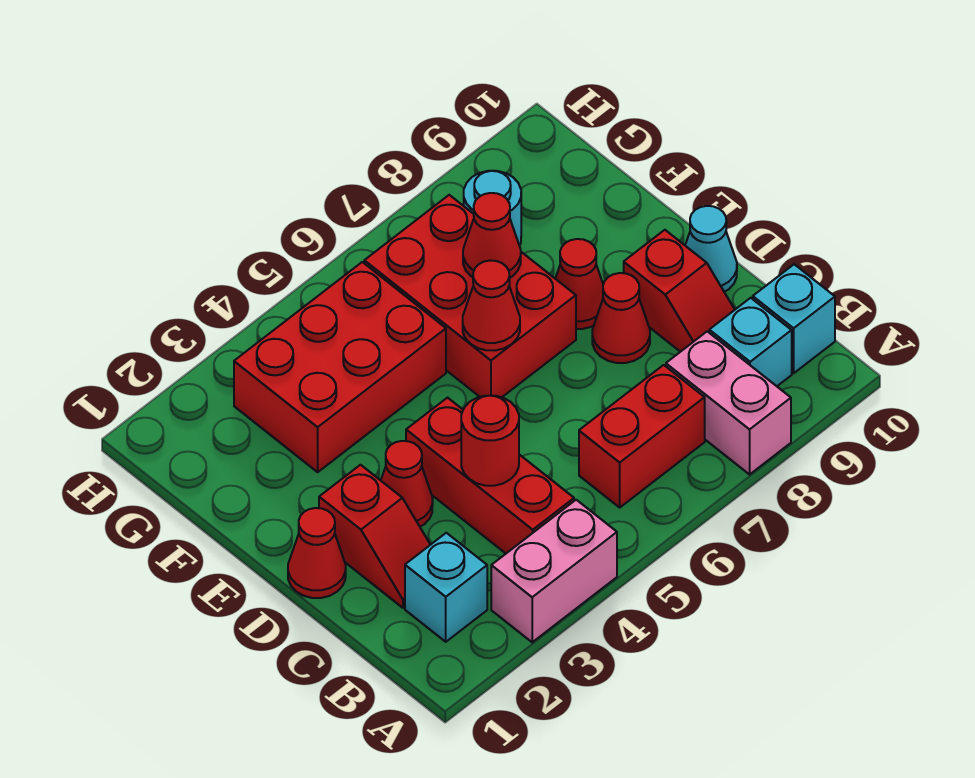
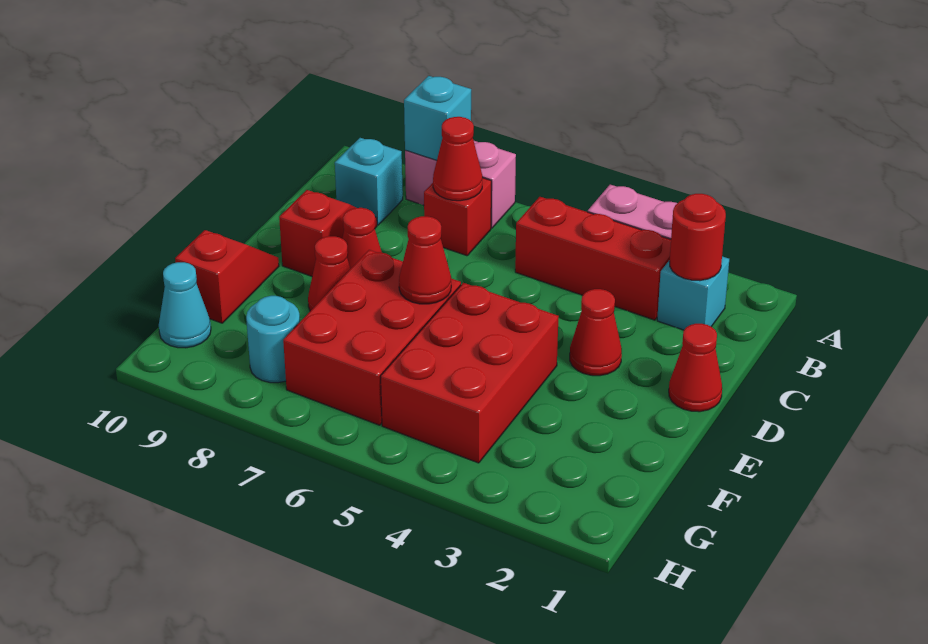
pink brick A8:B8 level 1 -> pink brick A7:A8 level 1
red brick B4:D4 level 1 -> red brick B3:B5 level 1
red brick B6:B7 level 1 -> red brick B7 level 1
cyan brick B10 level 1 -> cyan brick A8 level 2
red slope C2:D2 level 1 top D -> red slope E10:F10 level 1 top F
red round brick C4 level 2 -> red round brick B2 level 2
cyan cone D10 level 1 -> cyan cone G10 level 1
red brick F3:G5 level 1 -> red brick E4:G5 level 1
red cone F7 level 2 -> red cone B7 level 2

